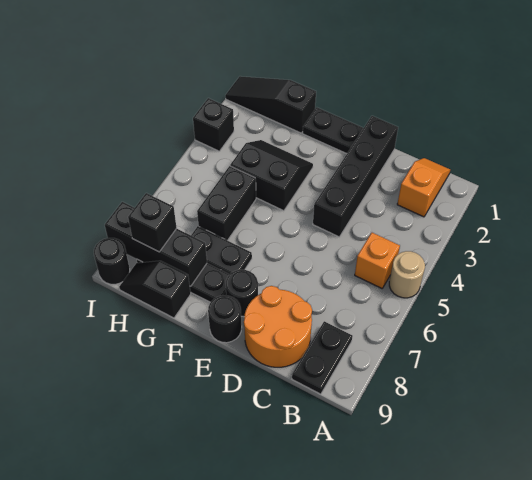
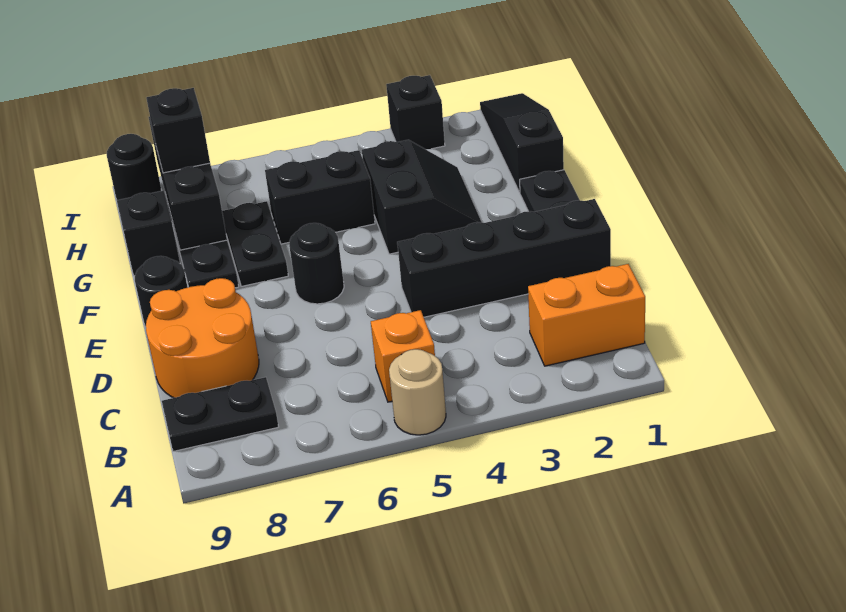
orange slope B1:B2 level 1 top 2 -> orange brick B1:B2 level 1
black round brick E8 level 1 -> black round brick E6 level 1

